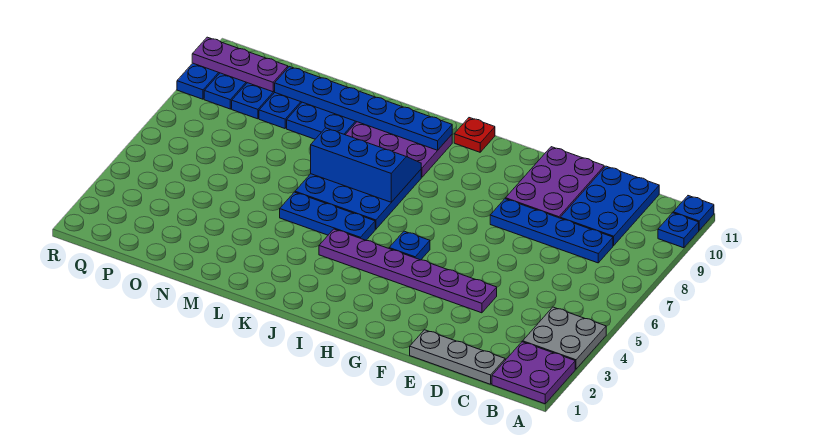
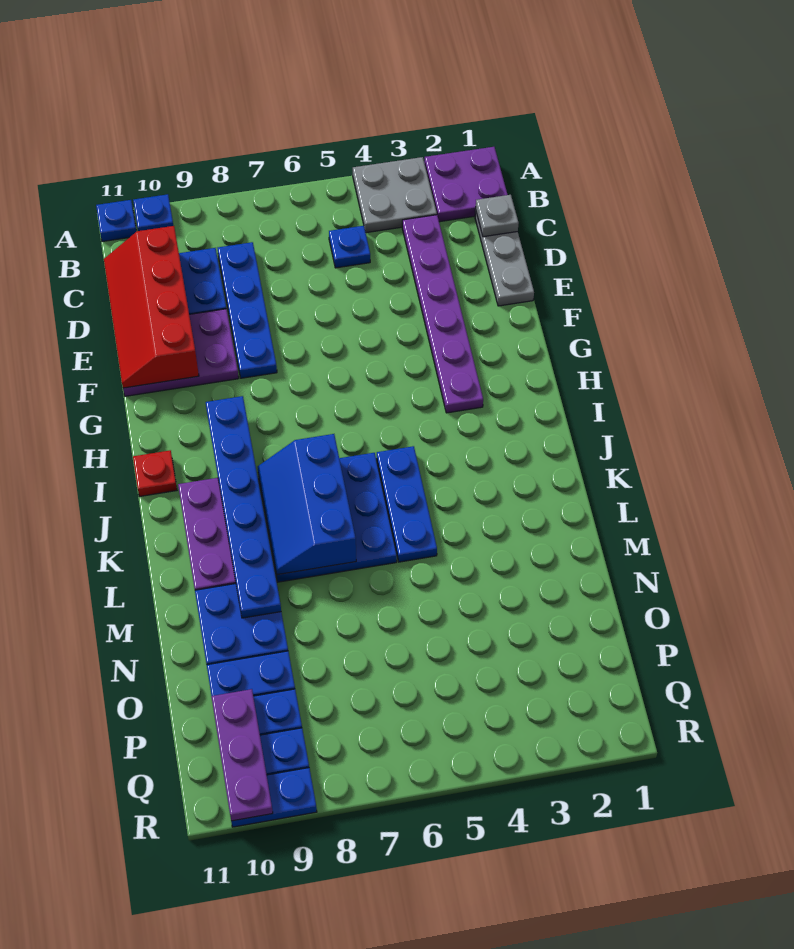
none -> grey plate C1 level 2
none -> red slope C10:F11 level 2 top 10
purple plate E4:J4 level 1 -> purple plate C3:H3 level 1
blue plate H5 level 1 -> blue plate C5 level 1
blue plate J10:O10 level 2 -> blue plate H9:M9 level 2

